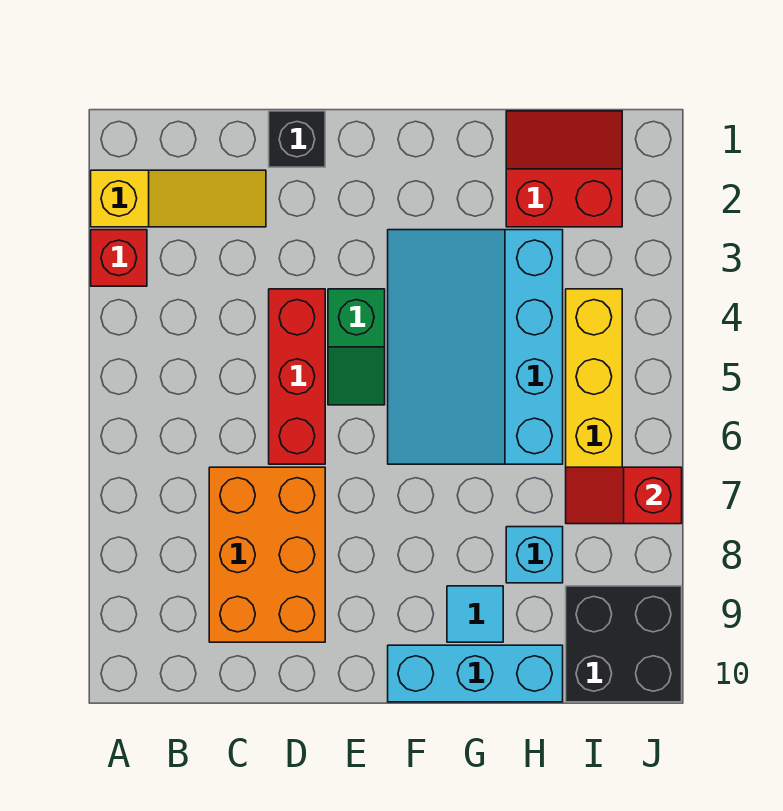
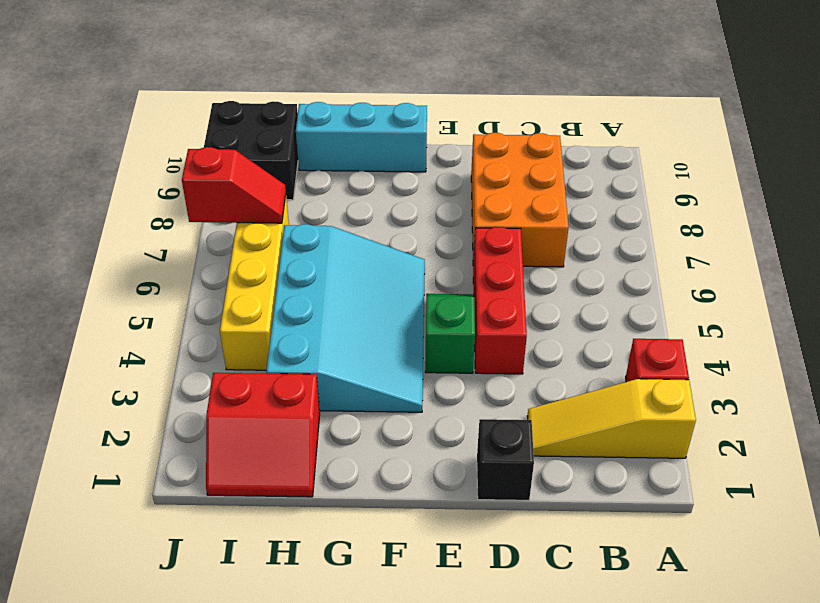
cyan tile G9 level 1 -> none
cyan brick H8 level 1 -> none

